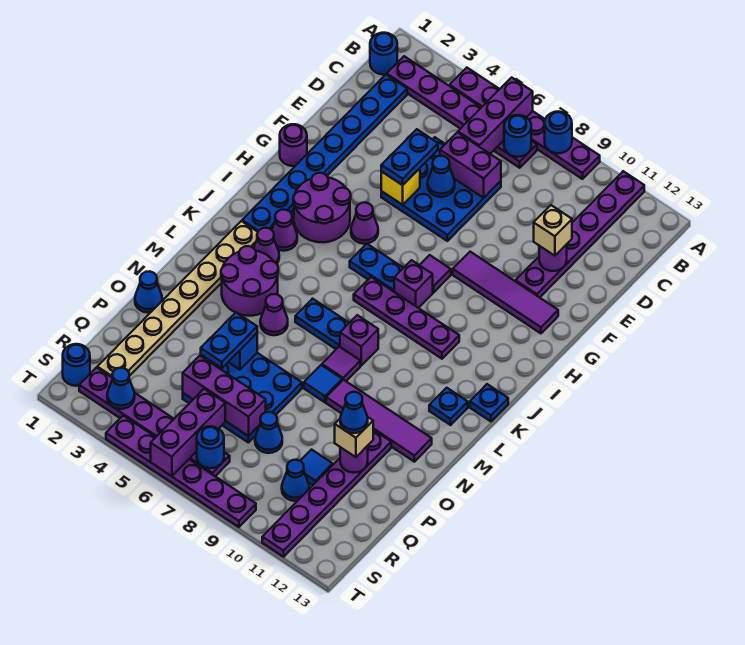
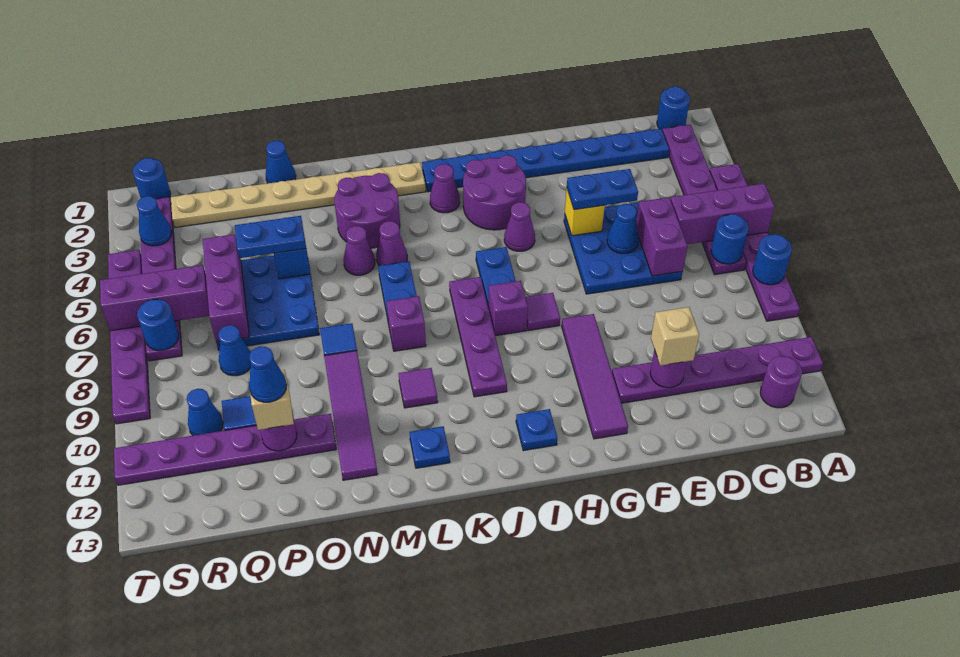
purple round brick G1 level 1 -> purple round brick B12 level 1
purple cone K3 level 1 -> purple cone L5 level 1
blue plate K13 level 1 -> blue plate I12 level 1
purple tile M8 level 1 -> purple tile L10 level 1

